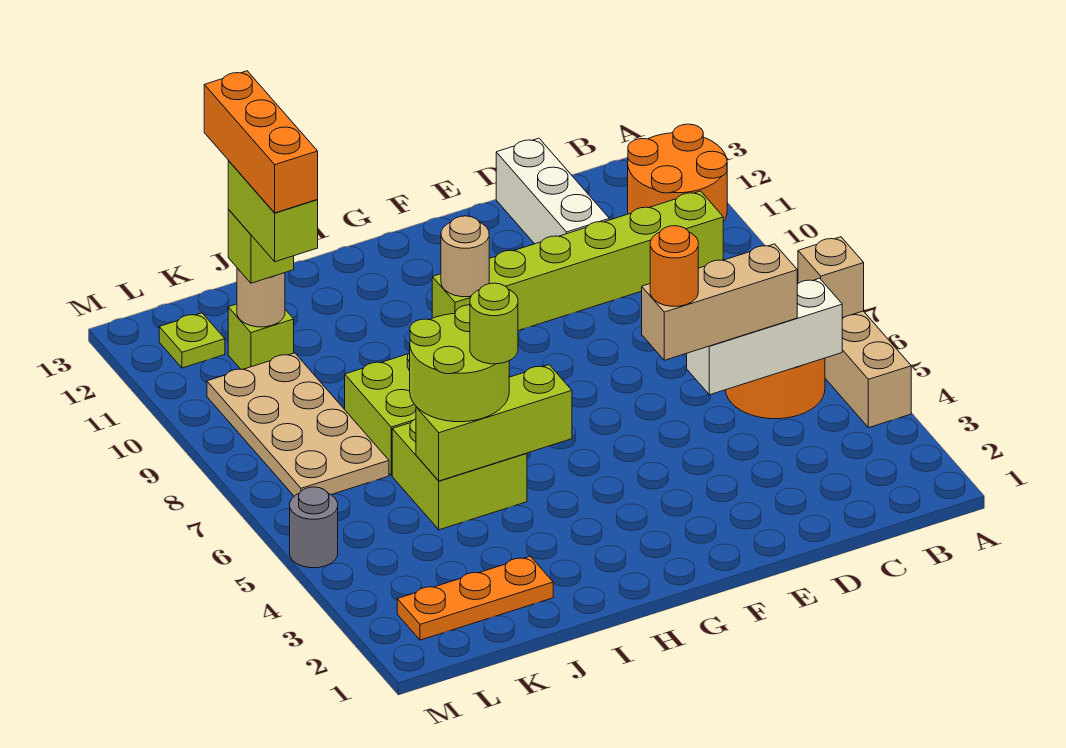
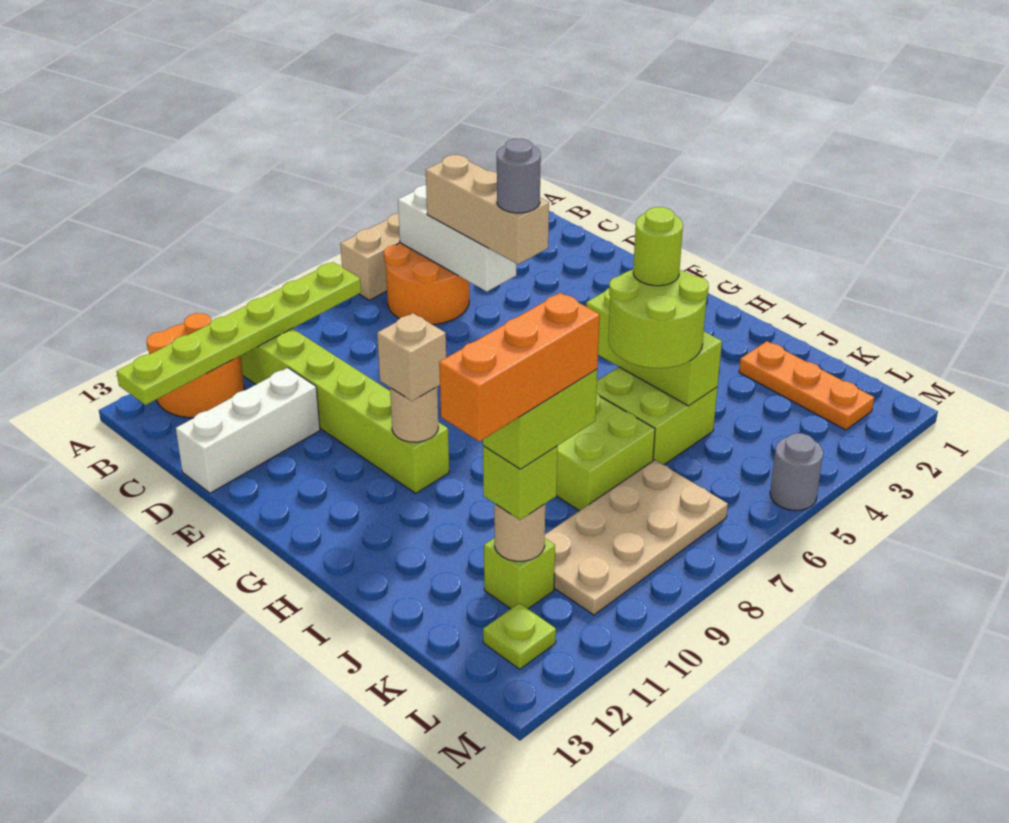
tan brick A6 level 2 -> tan brick G10 level 3
none -> lime plate B8:B13 level 2
orange round brick E5 level 4 -> grey round brick E5 level 4

